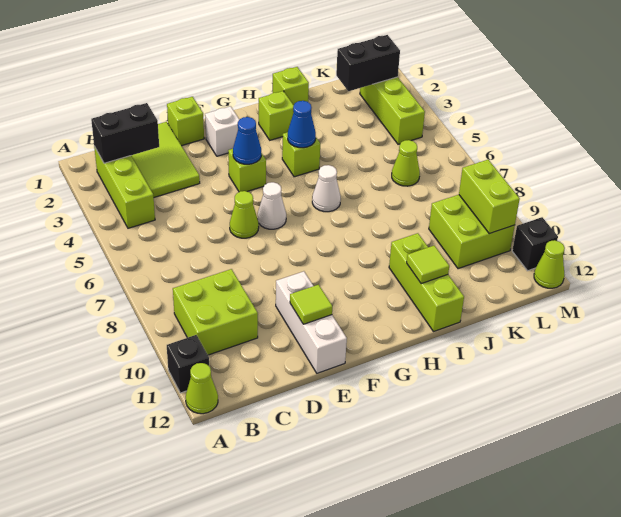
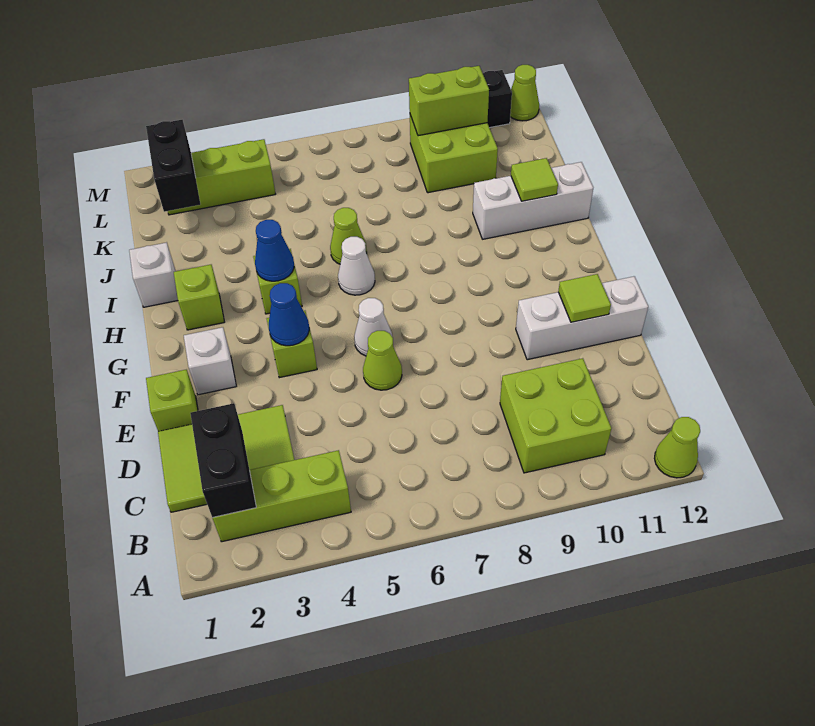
black brick A11 level 1 -> none
lime brick I1 level 1 -> white brick I1 level 1
lime brick I10:I12 level 1 -> white brick I10:I12 level 1
lime cone K6 level 1 -> lime cone I6 level 1

